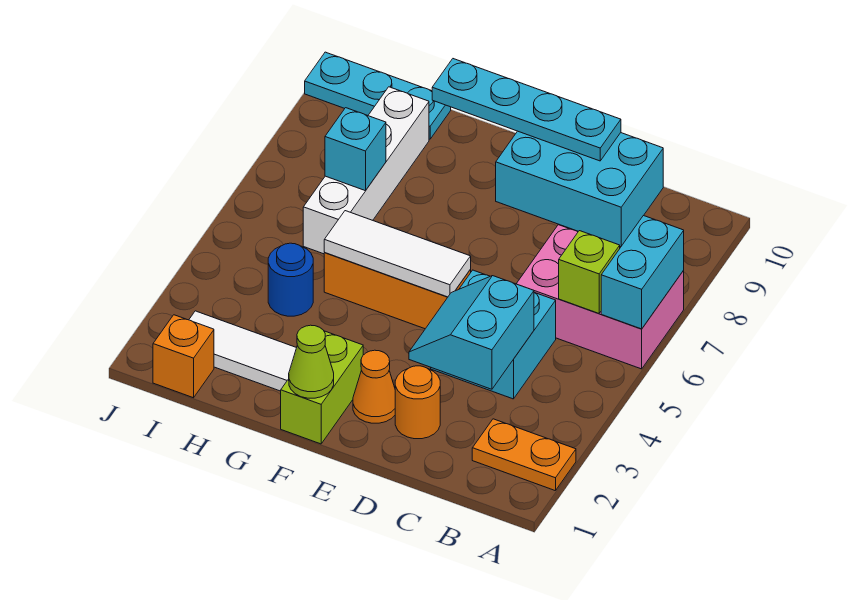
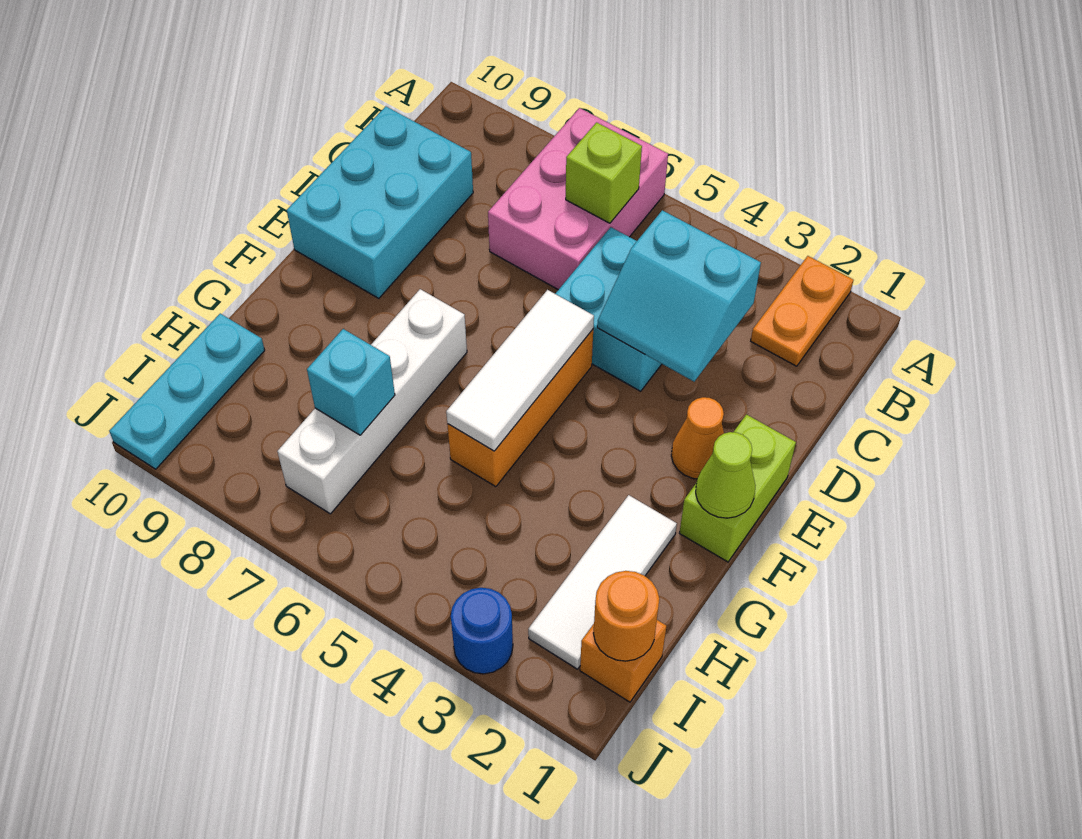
cyan brick A6:A7 level 2 -> none
orange round brick D2 level 1 -> orange round brick I1 level 2
cyan plate D10:G10 level 2 -> none
lime brick F1:F2 level 1 -> lime brick E1:F1 level 1
blue round brick H4 level 1 -> blue round brick J3 level 1
white brick H6:H9 level 1 -> white brick F7:I7 level 1

